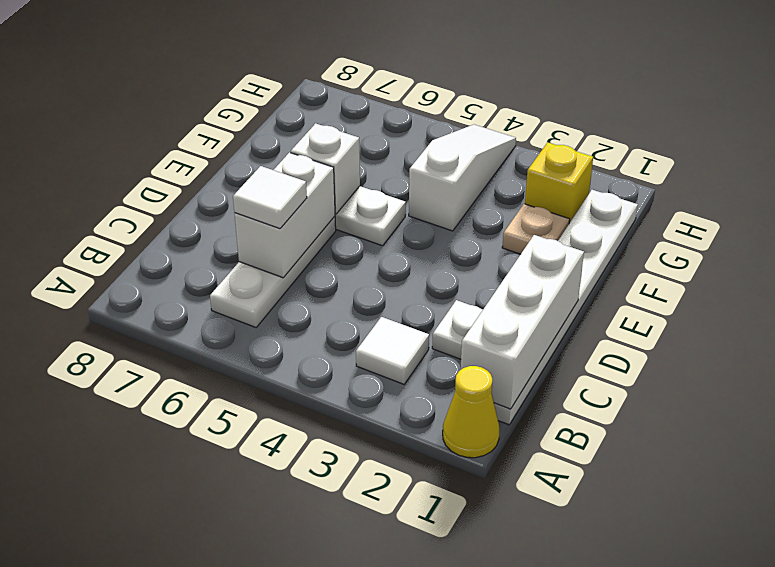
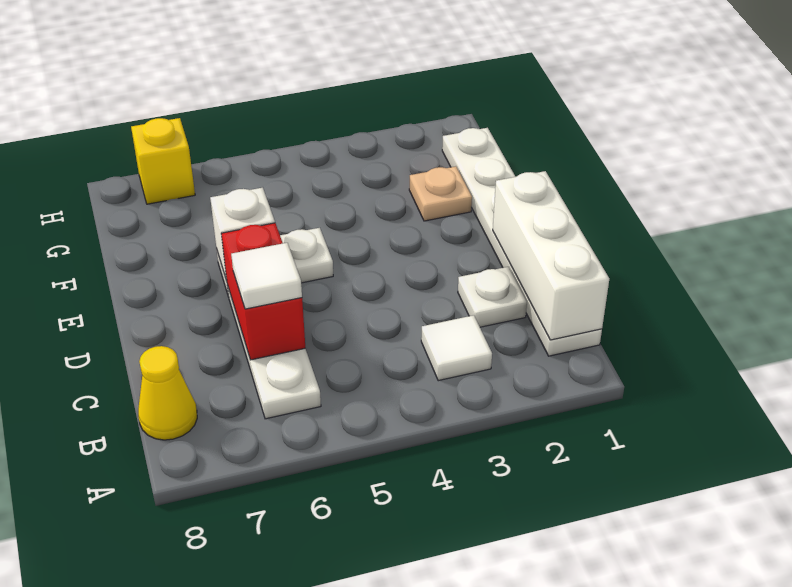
yellow cone A1 level 1 -> yellow cone B8 level 1
white brick C6:D6 level 2 -> red brick C6:D6 level 2
white slope F4:H4 level 1 top F -> none
yellow brick G2 level 1 -> yellow brick H7 level 1

